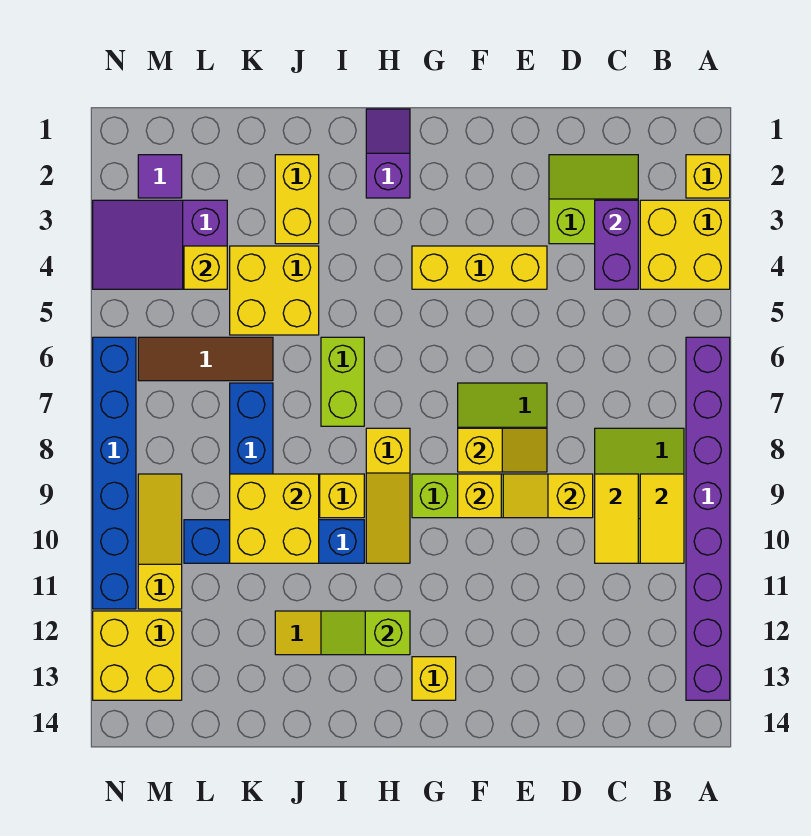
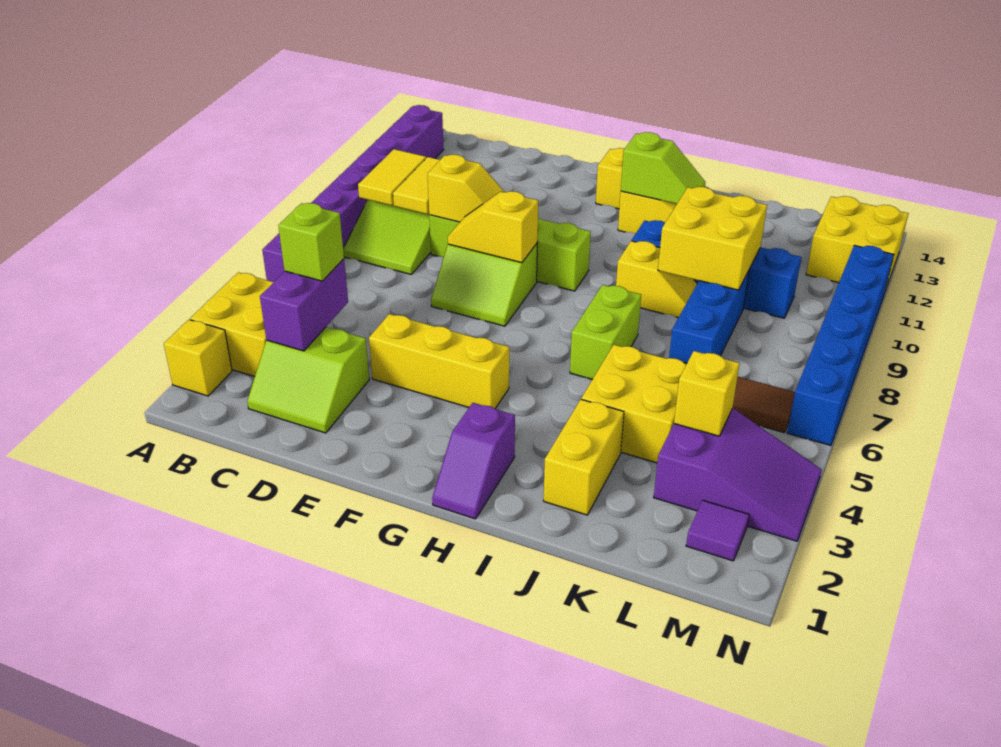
none -> lime brick C4 level 3
yellow brick F9 level 2 -> none
yellow slope H8:H10 level 1 top 8 -> none
yellow slope M9:M11 level 1 top 11 -> none

